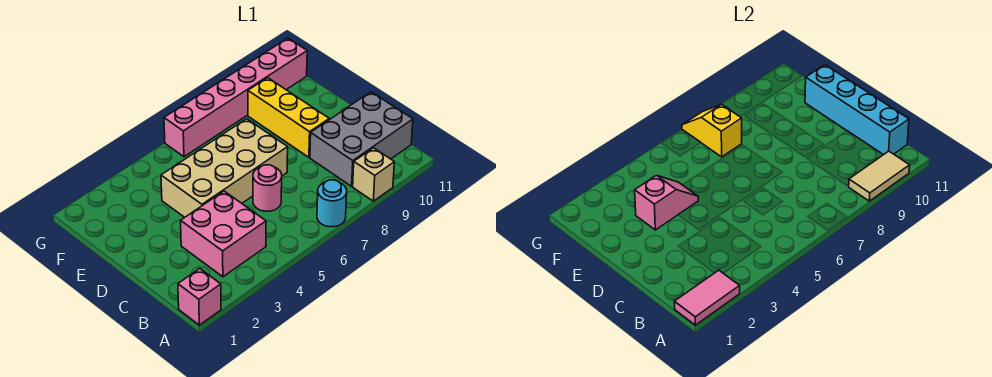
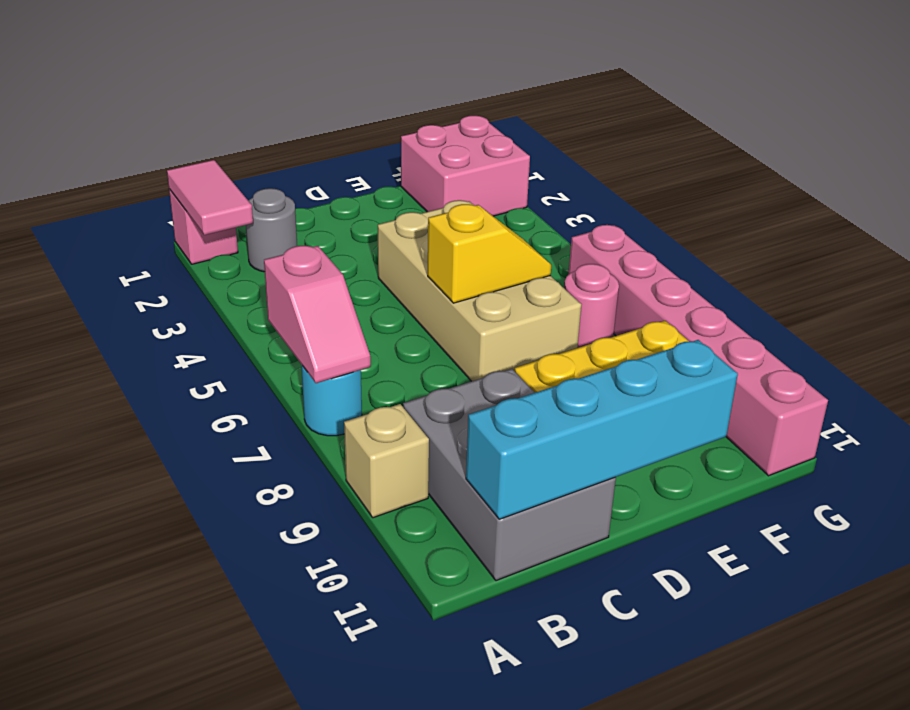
tan tile A9:A10 level 2 -> none
none -> grey round brick B2 level 1
pink brick B3:C4 level 1 -> pink brick F1:G2 level 1
pink round brick C6 level 1 -> pink round brick F7 level 1
pink slope E3:E4 level 2 top 3 -> pink slope A6:A7 level 2 top 6
yellow slope F7:G7 level 2 top F -> yellow slope D6:E6 level 2 top D

